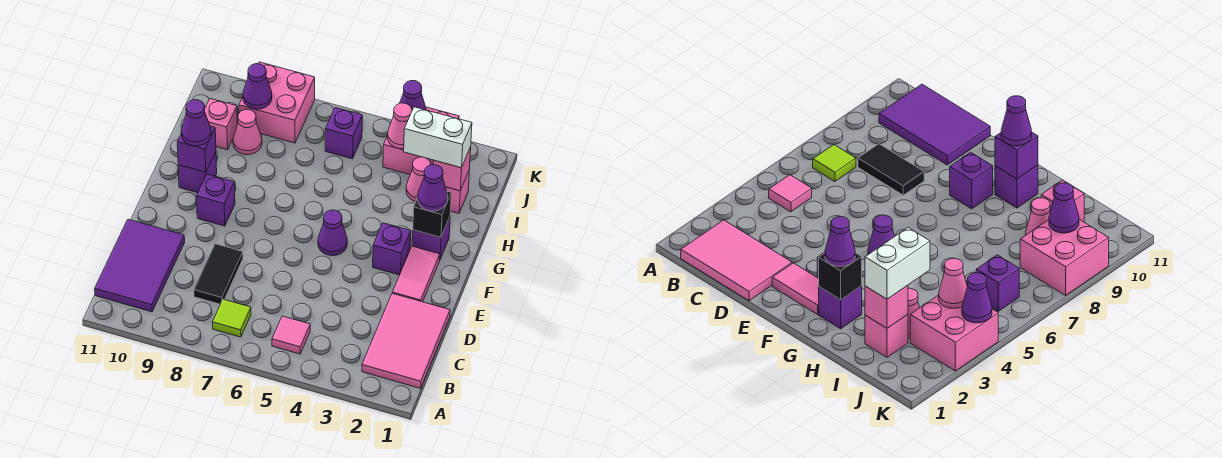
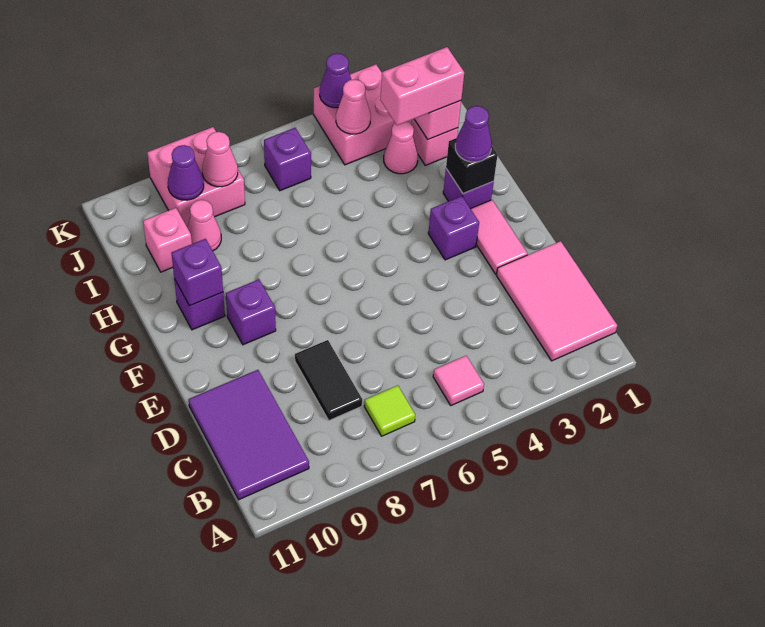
purple cone F5 level 1 -> none
purple cone G10 level 3 -> none
white brick I2:I3 level 3 -> pink brick I2:I3 level 3
none -> pink cone J8 level 2

